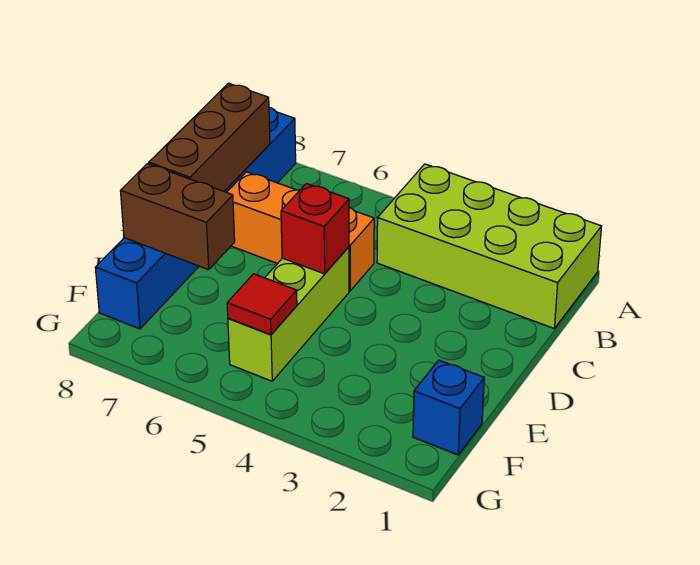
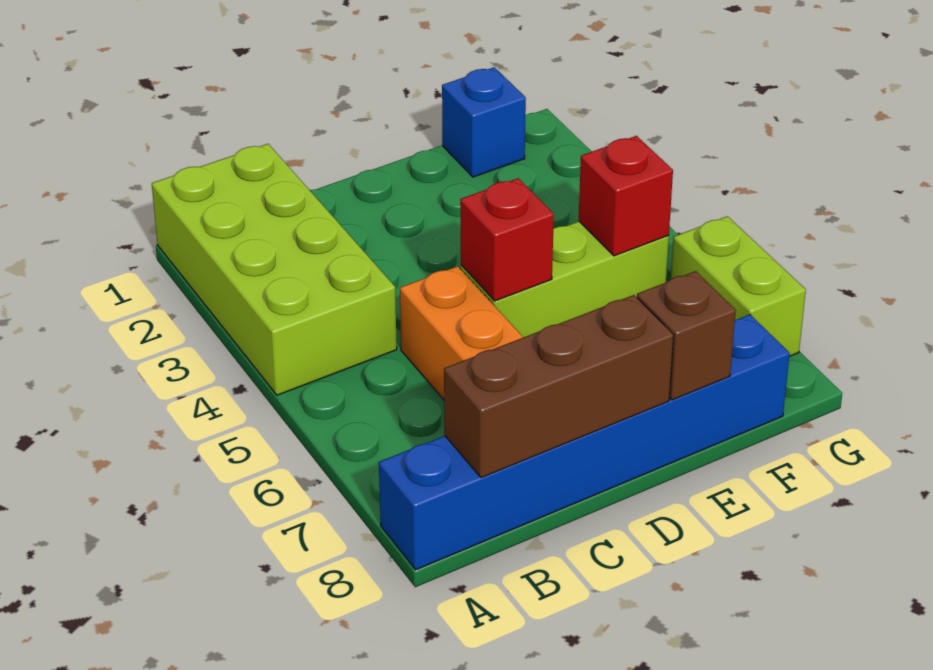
brown brick E7:E8 level 2 -> brown brick E8 level 2
red tile F5 level 2 -> red brick F5 level 2
none -> lime brick G6:G7 level 1

